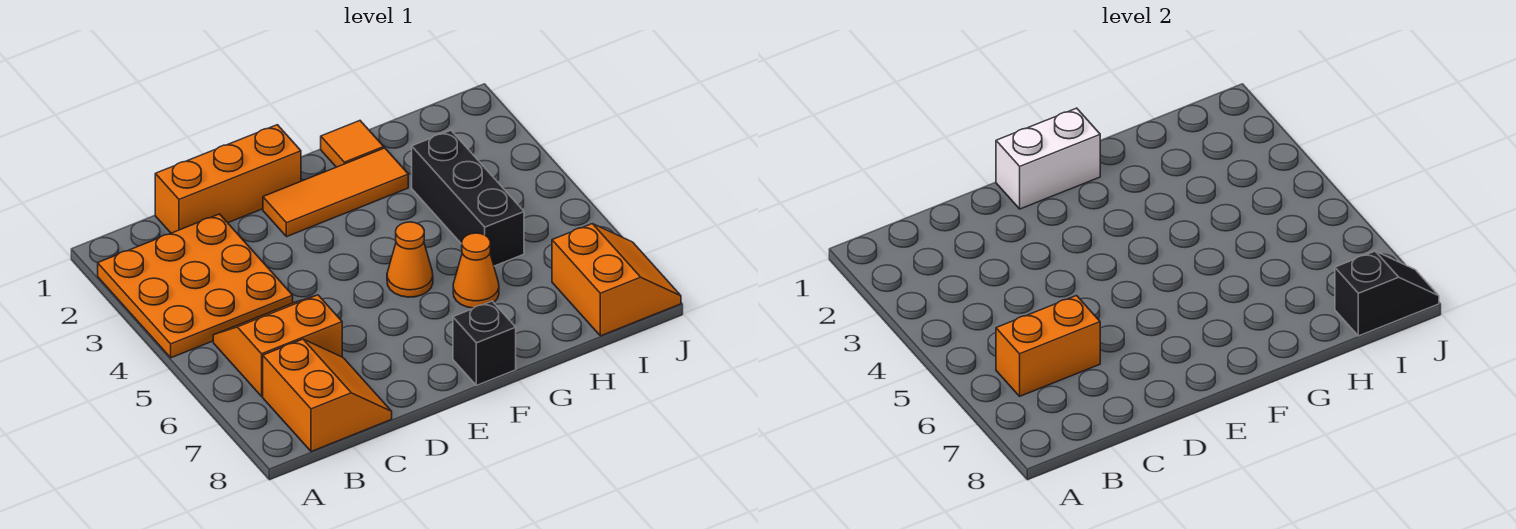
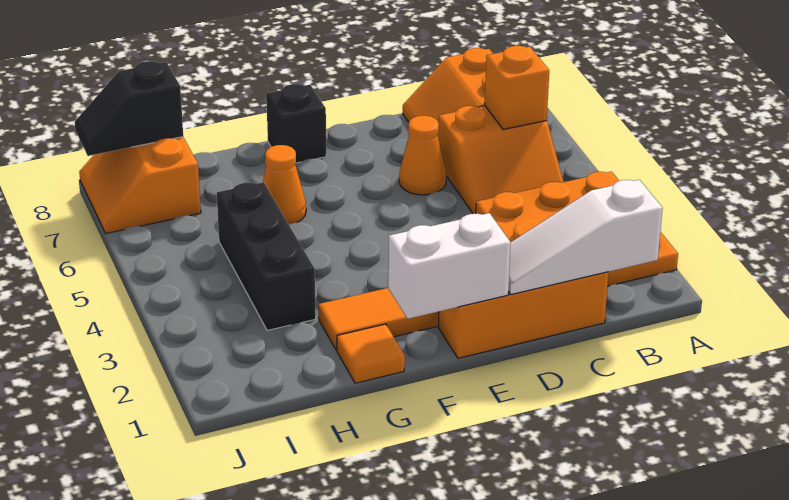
none -> white slope B1:D1 level 2 top B
orange brick B6:C6 level 2 -> orange brick B6 level 2
orange cone F5 level 1 -> orange cone D6 level 1

